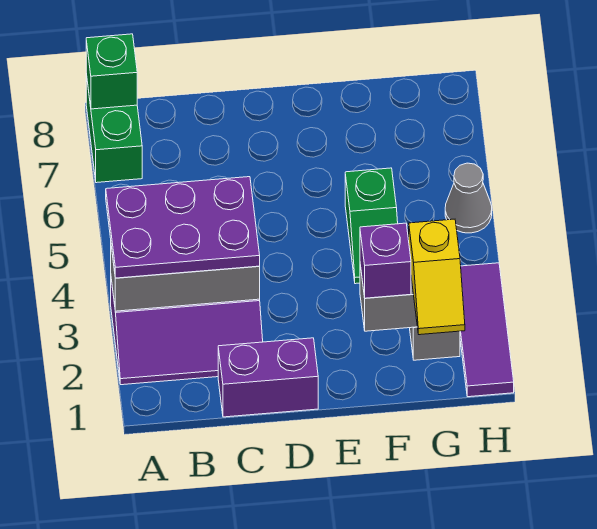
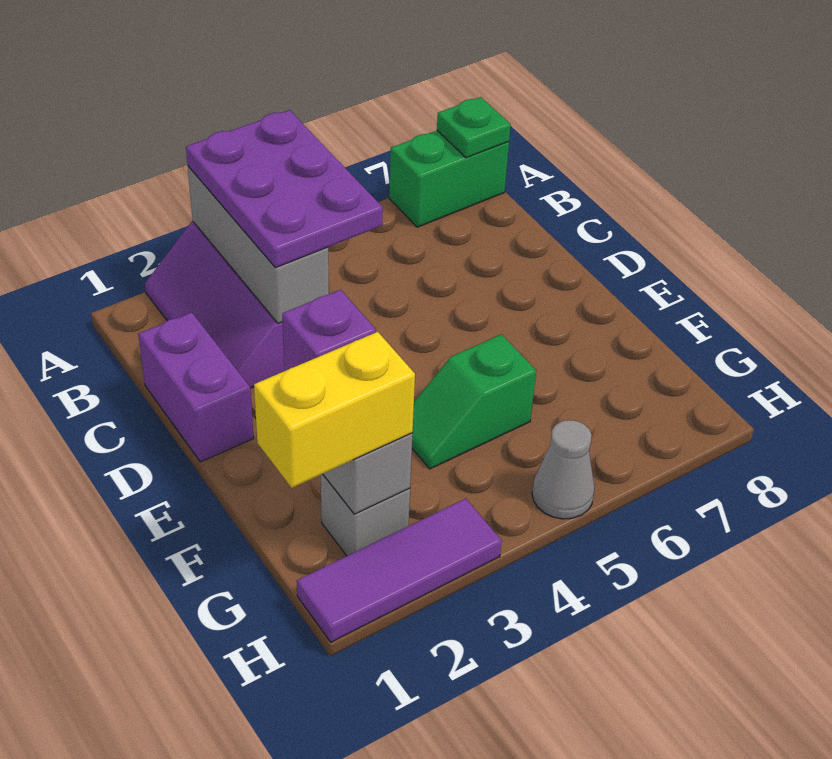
green brick A8 level 2 -> green plate A8 level 2
yellow slope G1:G2 level 3 top 2 -> yellow brick G1:G2 level 3

